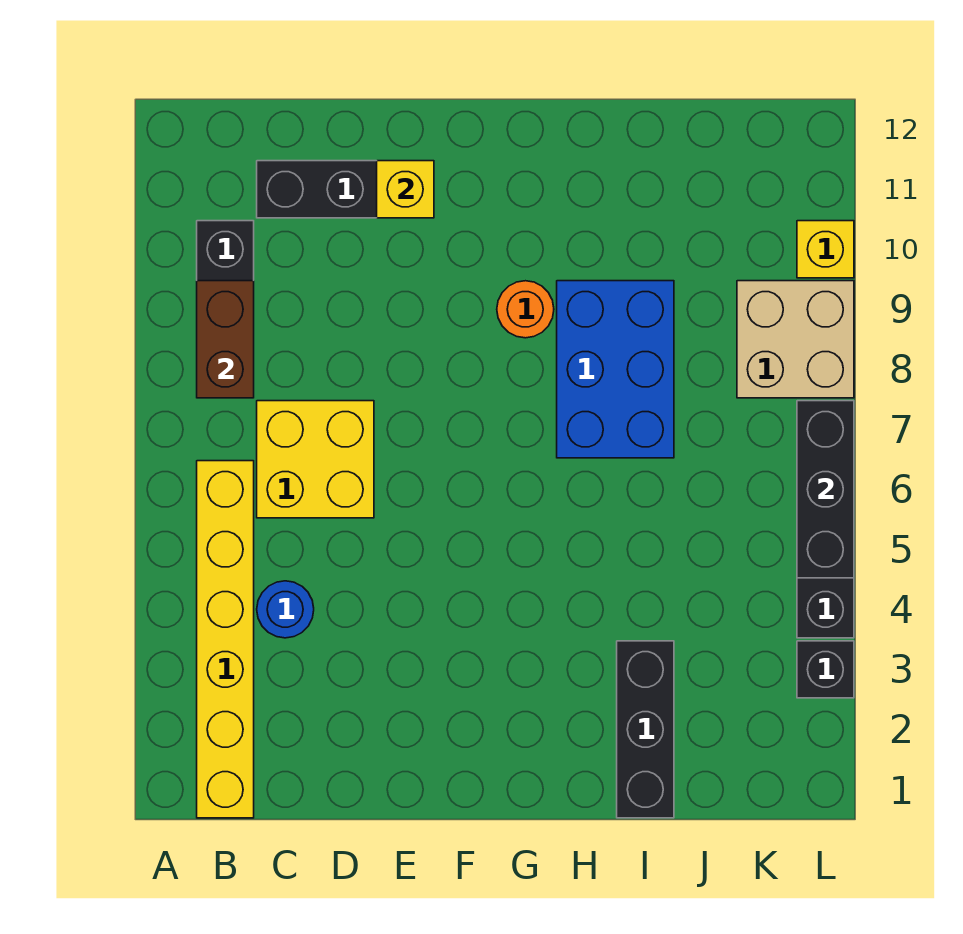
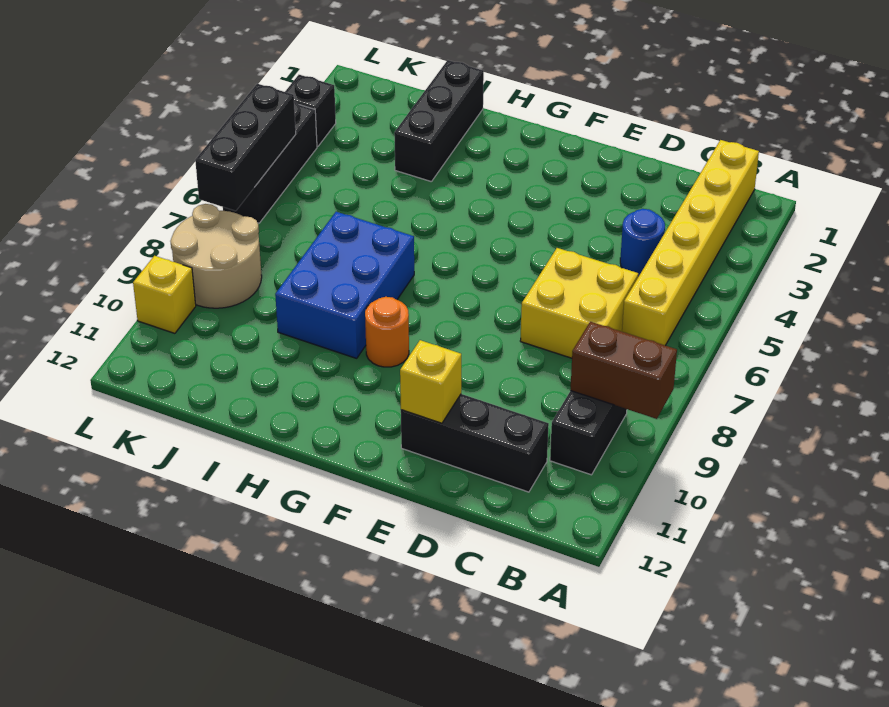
brown brick B8:B9 level 2 -> brown brick A9:B9 level 2
tan brick K8:L9 level 1 -> tan round brick K8:L9 level 1

